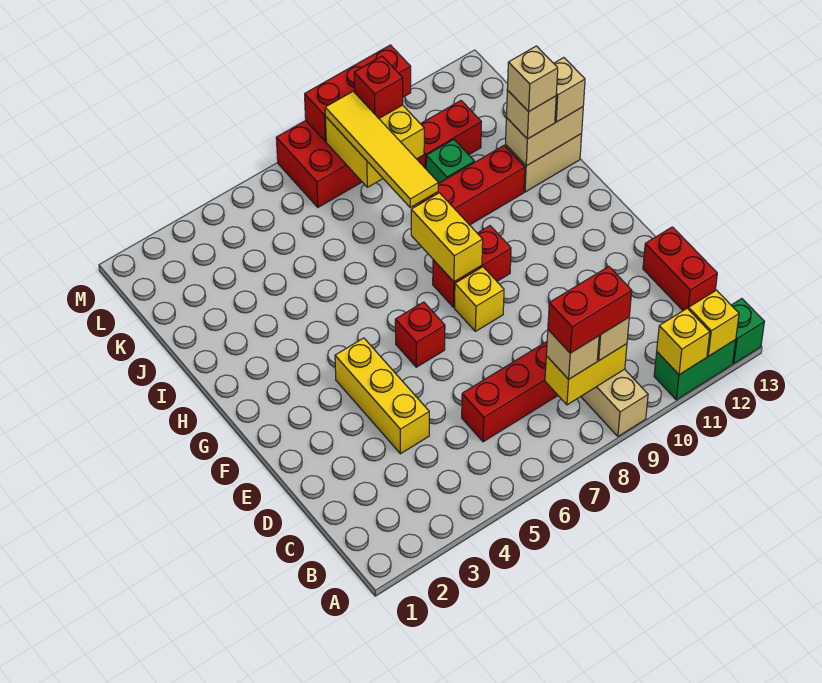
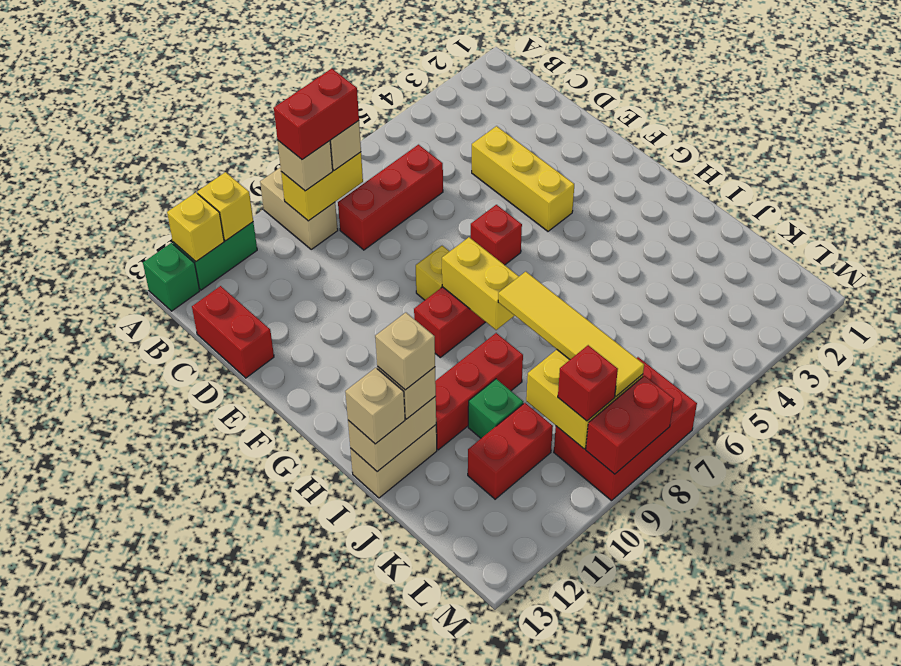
red brick M8:M10 level 2 -> red brick M8:M9 level 2

